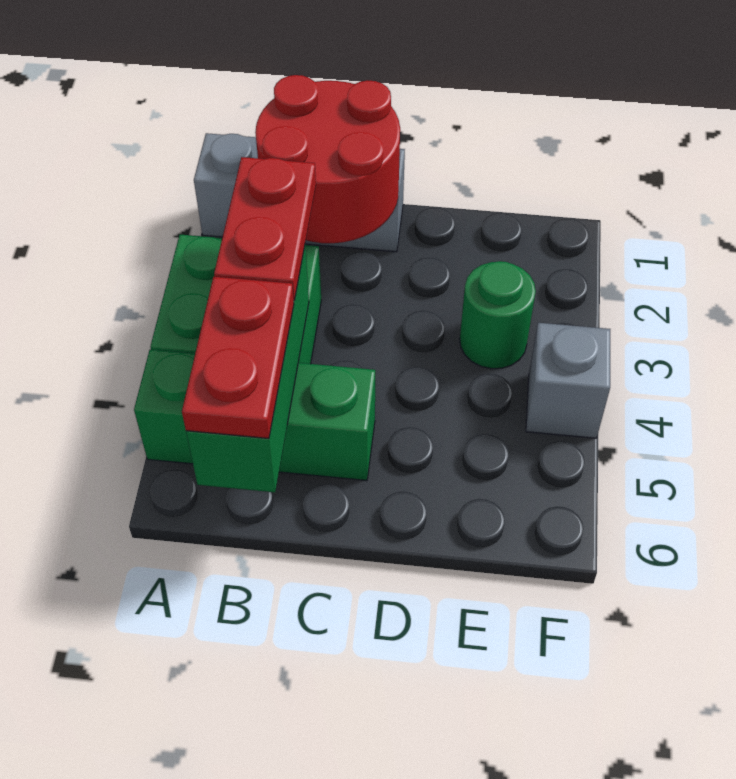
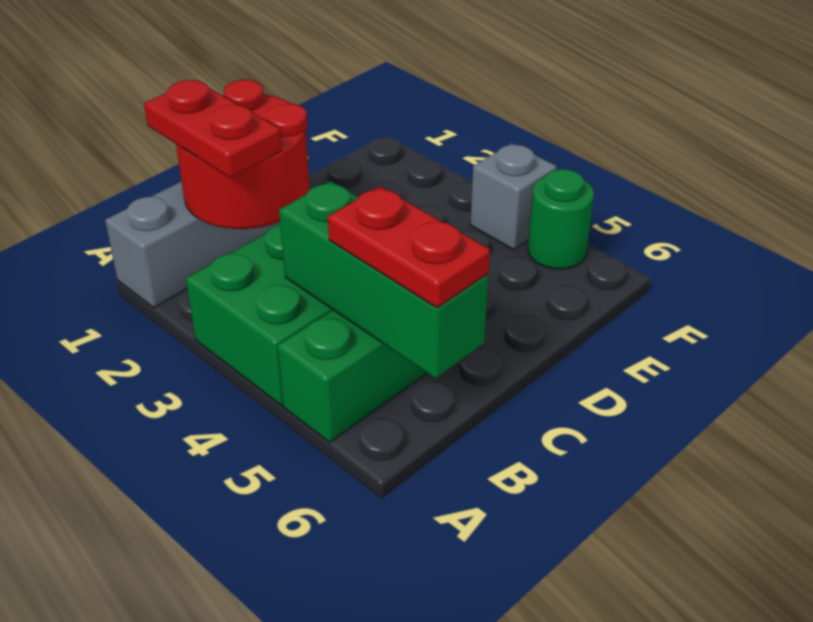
red plate B3:B4 level 3 -> red plate B1:B2 level 3
green round brick E3 level 1 -> green round brick F5 level 1

